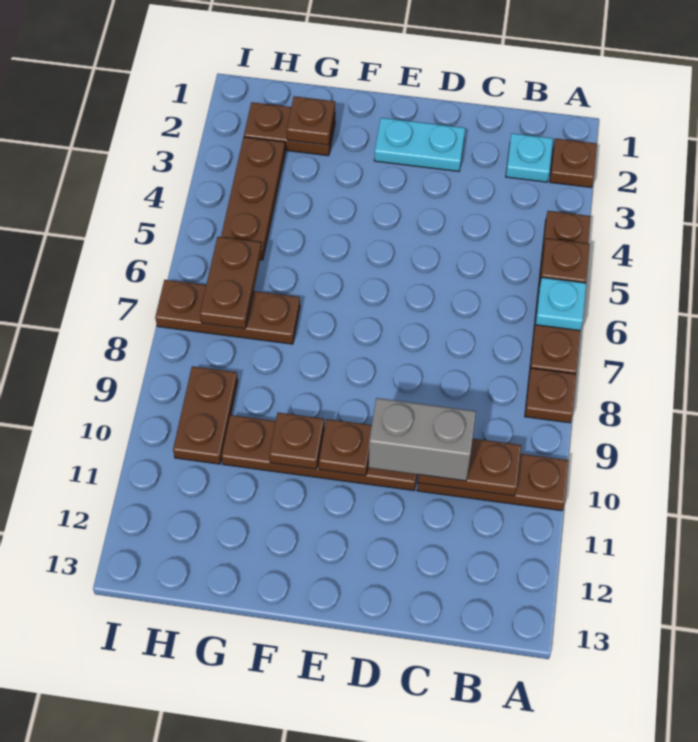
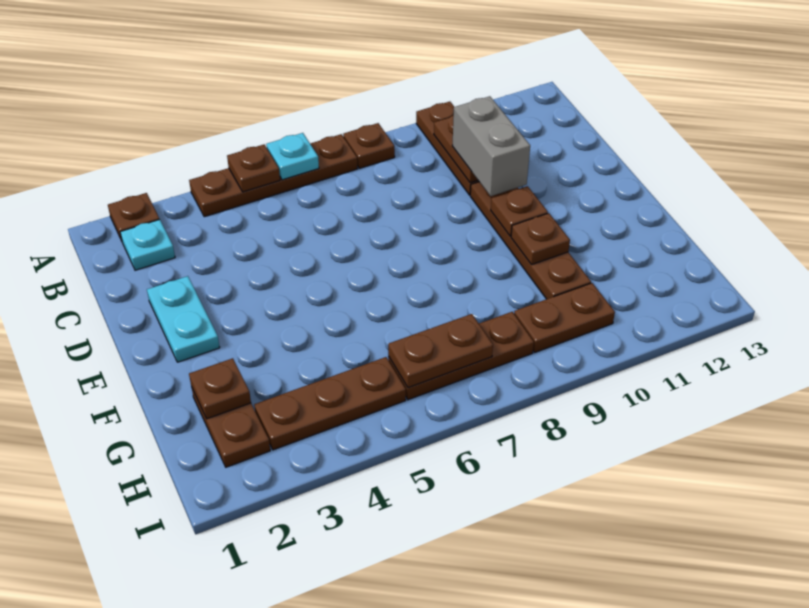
brown plate G7:I7 level 1 -> brown plate H6:H8 level 1

